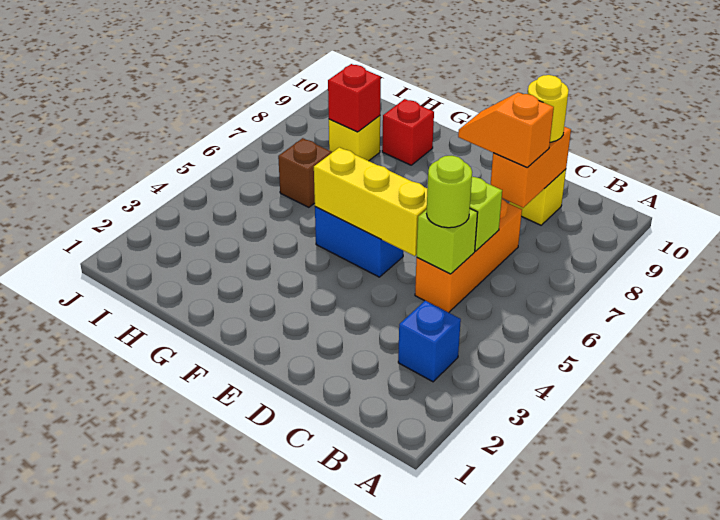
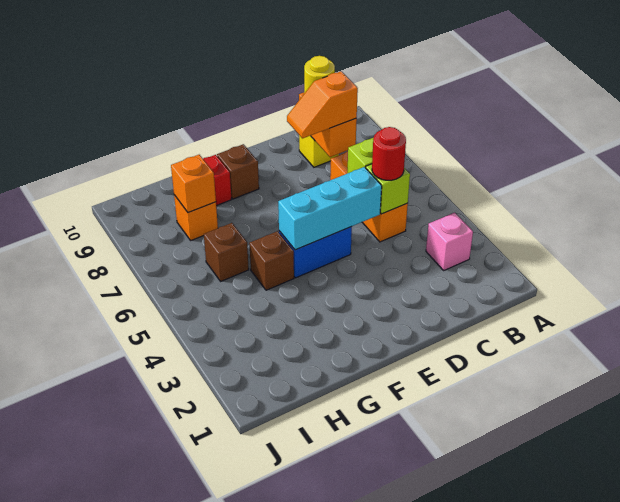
blue brick B3 level 1 -> pink brick B3 level 1
lime round brick C5 level 3 -> red round brick C5 level 3
yellow brick D5:F5 level 2 -> cyan brick D5:F5 level 2
none -> brown brick F9 level 1
none -> brown brick G5 level 1
yellow brick H8 level 1 -> orange brick H8 level 1
red brick H8 level 2 -> orange brick H8 level 2

